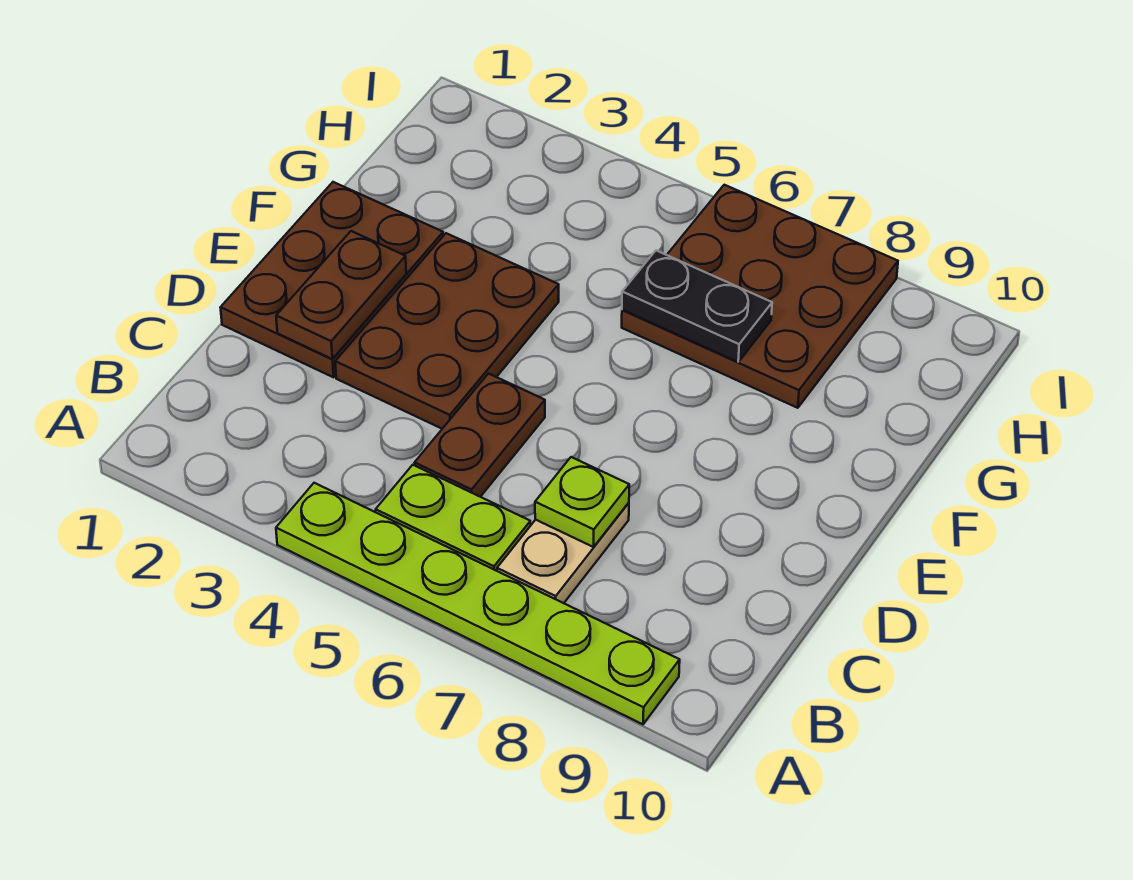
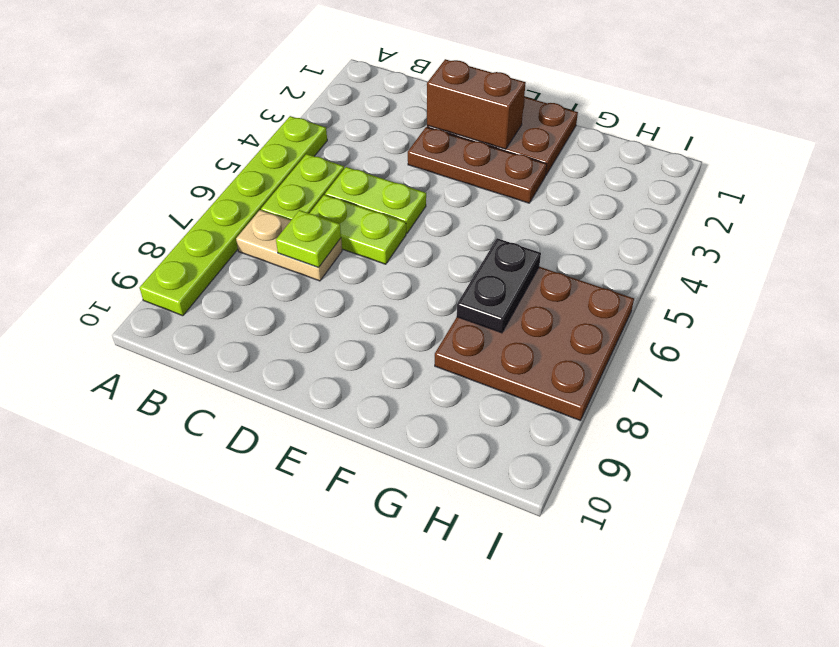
brown plate C5:D5 level 1 -> lime plate C5:D5 level 1
none -> lime plate C6:D6 level 1
brown plate D2:E2 level 2 -> brown brick D2:E2 level 2
brown plate D3:F4 level 1 -> brown plate D3:F3 level 1

